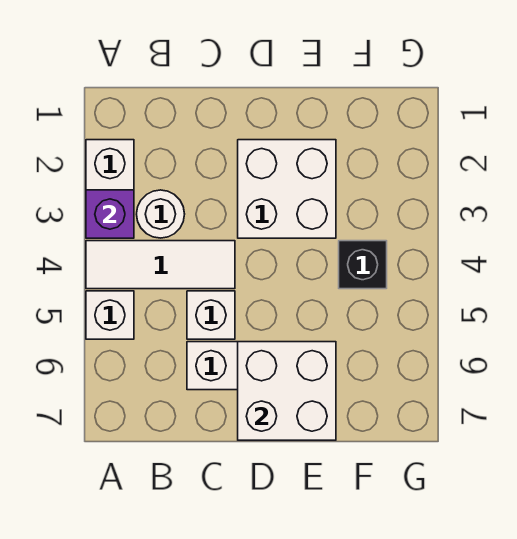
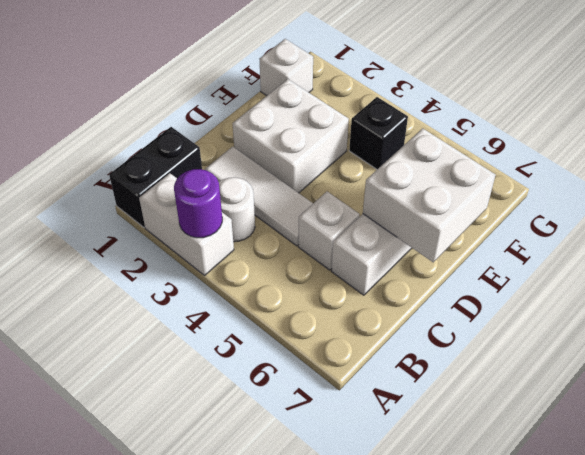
none -> black brick A1:B1 level 1
purple brick A3 level 2 -> purple round brick A3 level 2
white tile A4:C4 level 1 -> white tile C2:C4 level 1
white brick A5 level 1 -> white brick F1 level 1

